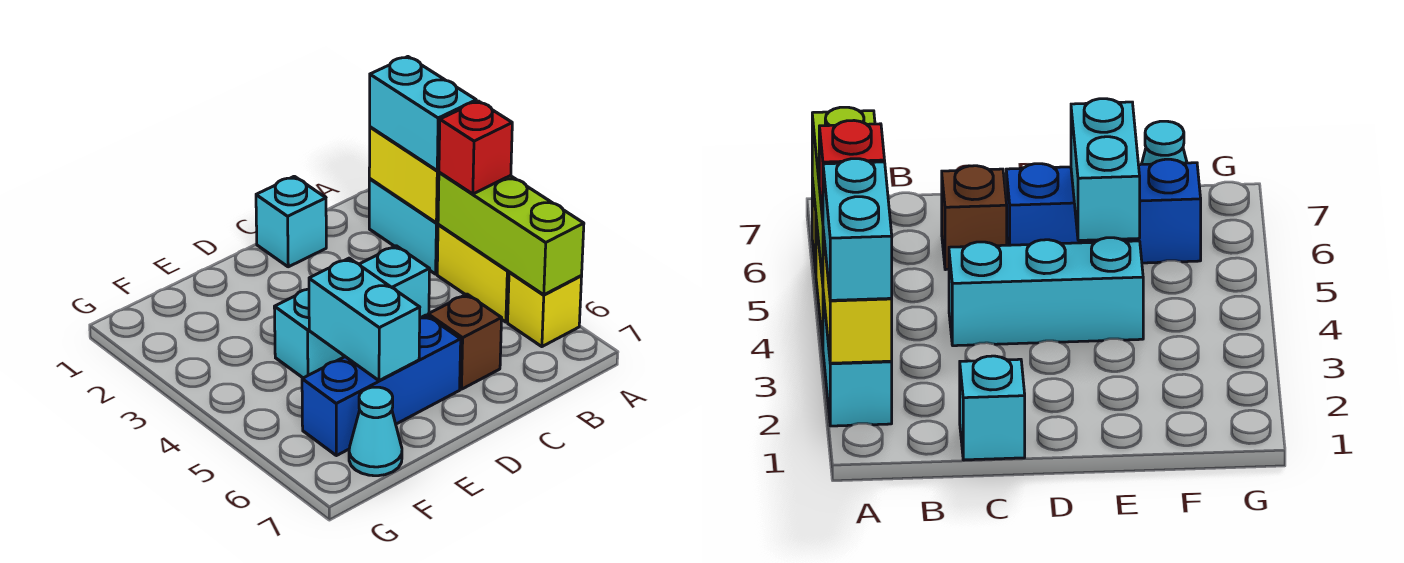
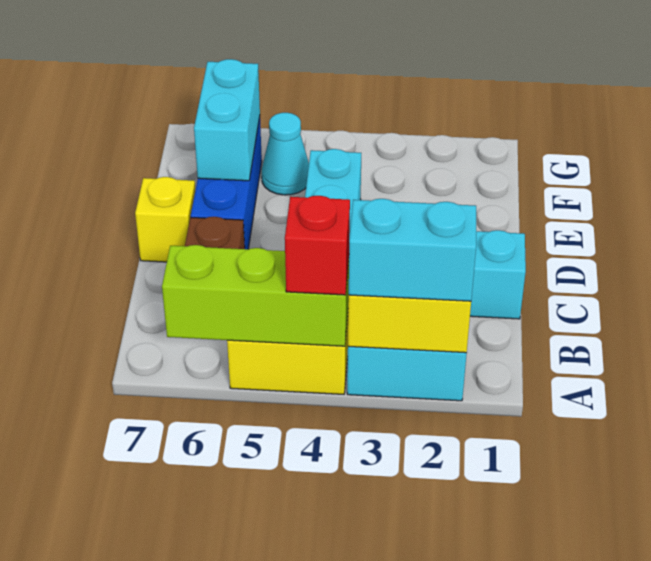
yellow brick A6 level 1 -> yellow brick D7 level 1
cyan brick E5:E6 level 2 -> cyan brick E6:F6 level 2
cyan cone F7 level 1 -> cyan cone F5 level 1

